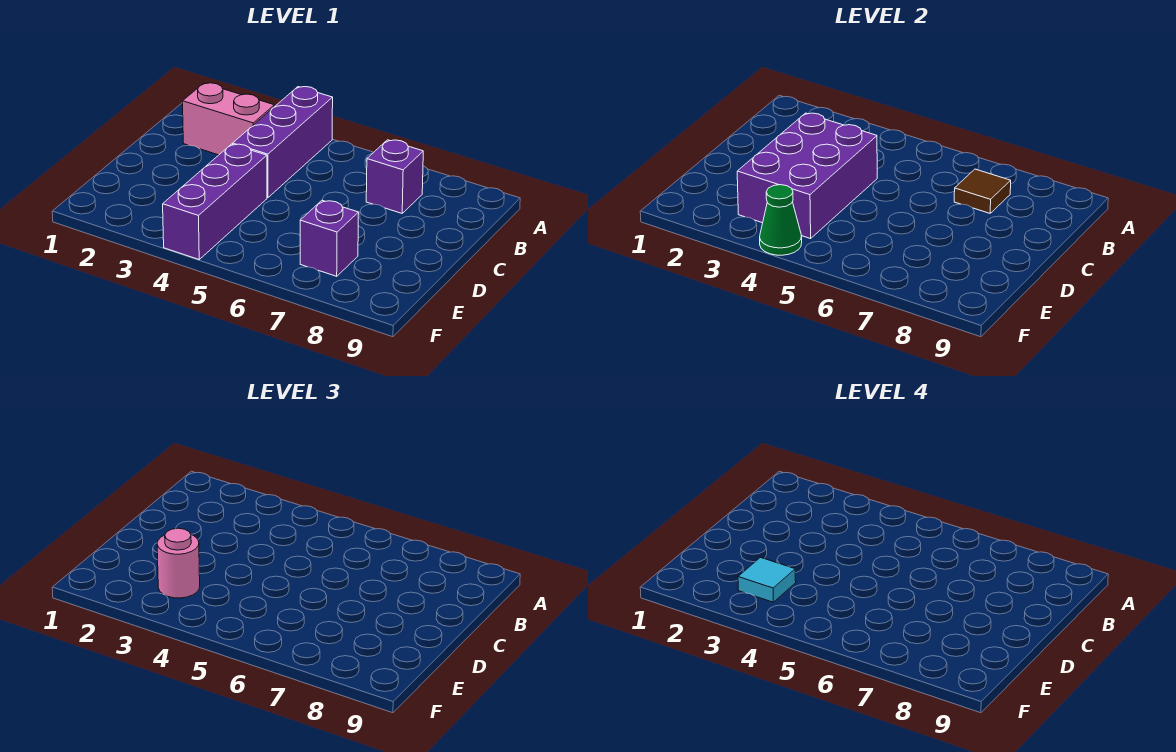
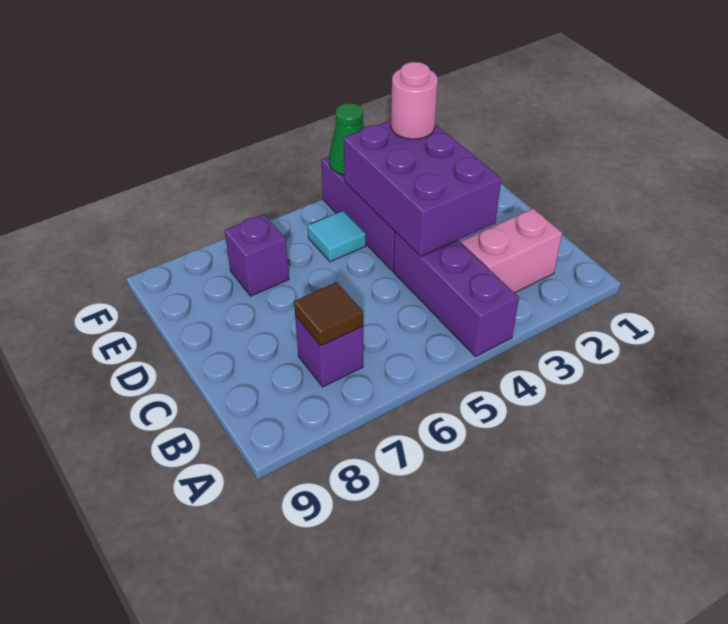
cyan tile E3 level 4 -> cyan tile E5 level 1

